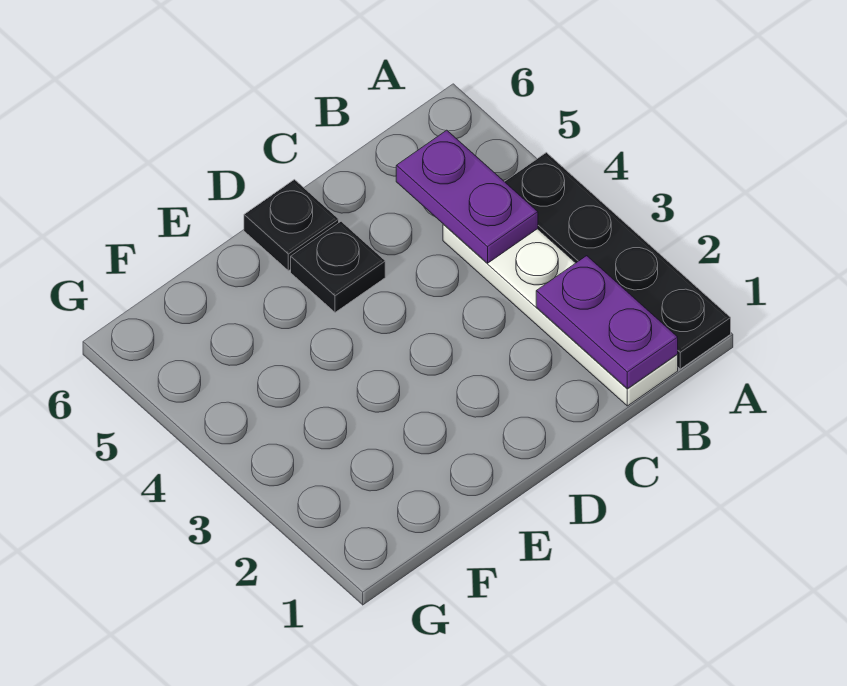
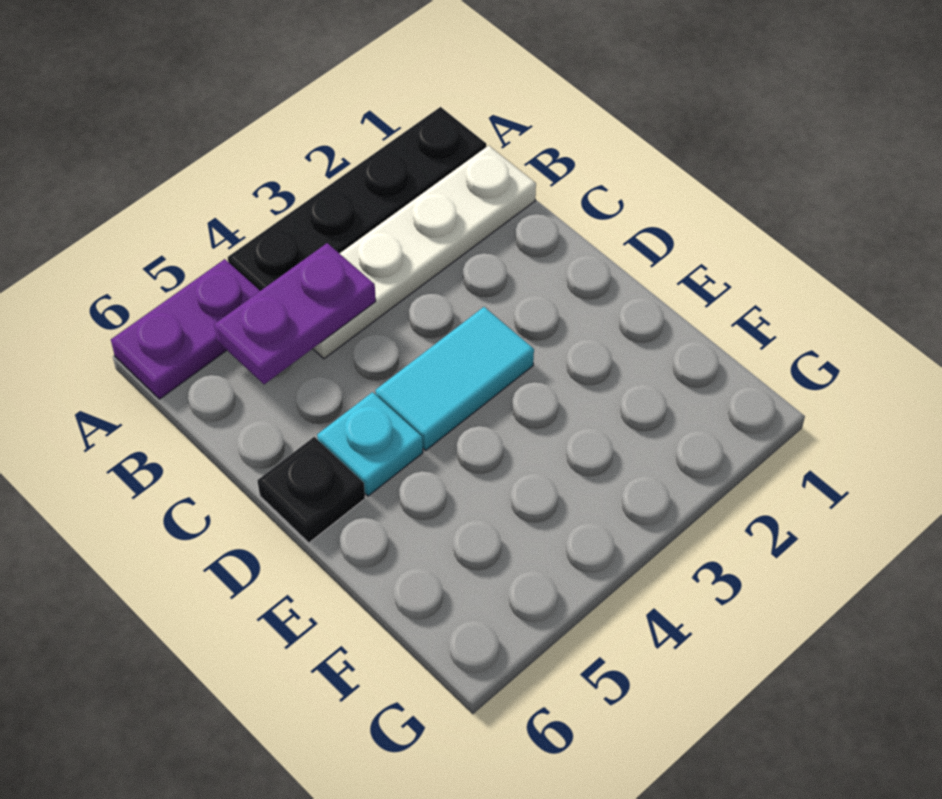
purple plate B1:B2 level 2 -> purple plate A5:A6 level 1
none -> cyan tile D3:D4 level 1
black plate D5 level 1 -> cyan plate D5 level 1

